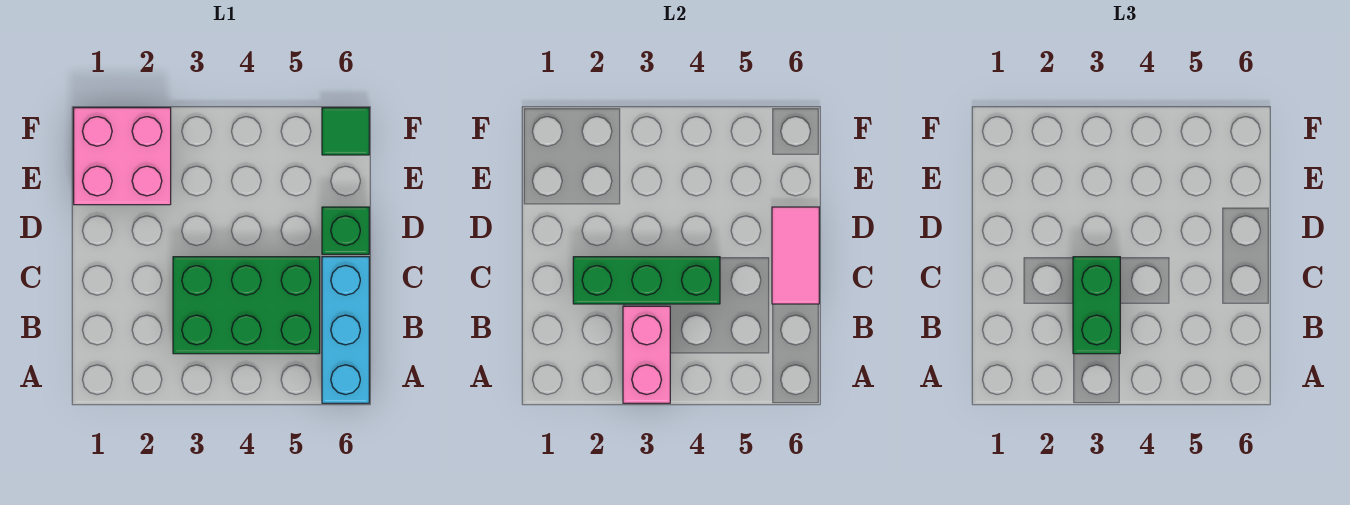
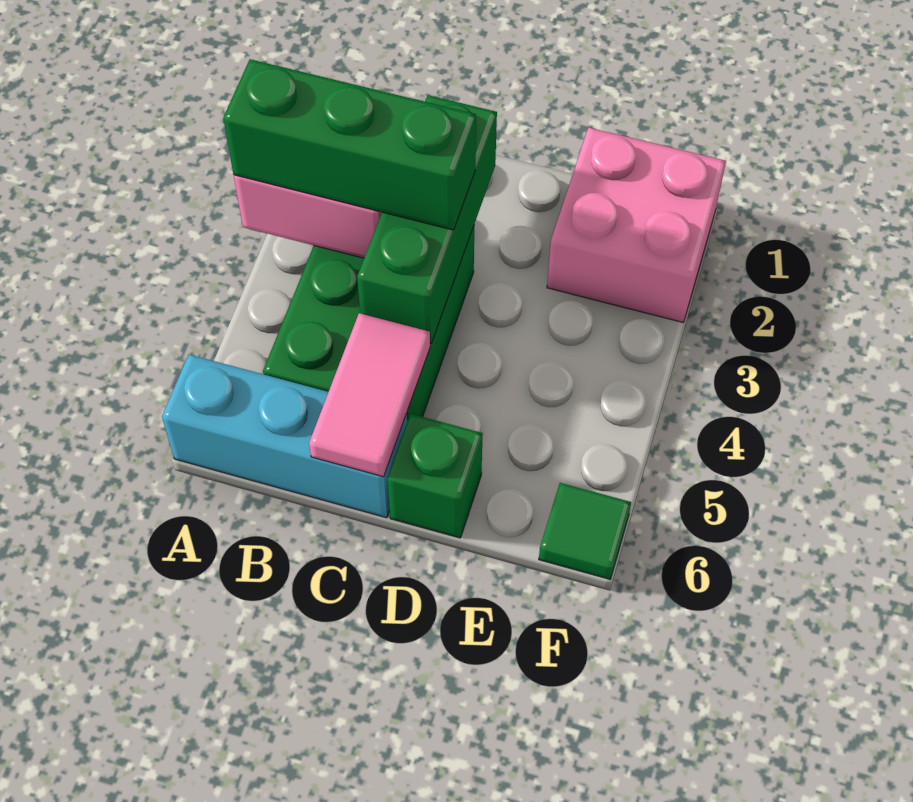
green brick B3:C3 level 3 -> green brick A3:C3 level 3
pink tile C6:D6 level 2 -> pink tile C5:C6 level 2

